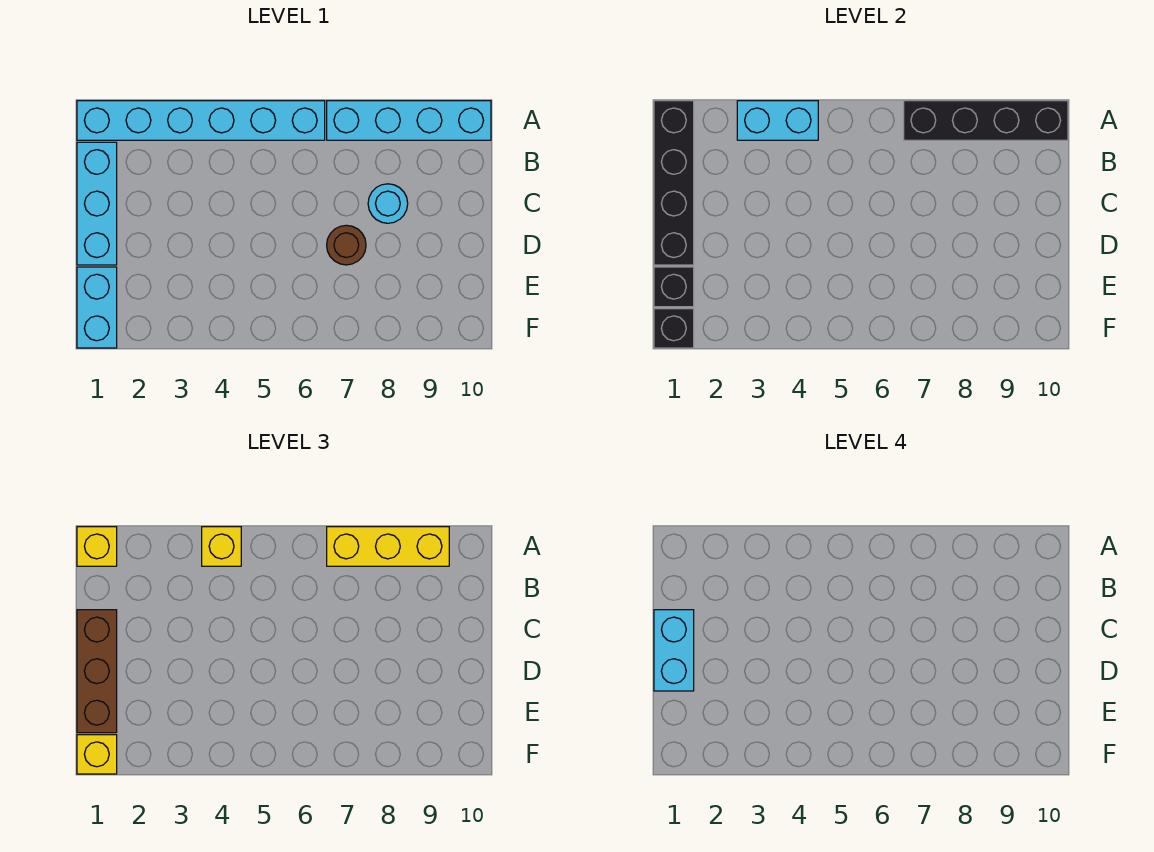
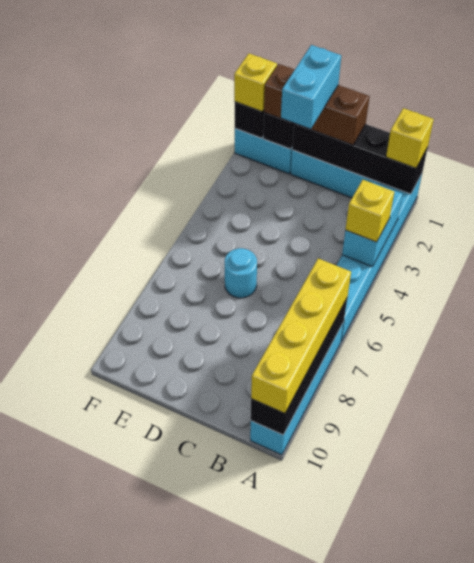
yellow brick A7:A9 level 3 -> yellow brick A7:A10 level 3
cyan brick C1:D1 level 4 -> cyan brick D1:D2 level 4
cyan round brick C8 level 1 -> cyan round brick D6 level 1
brown round brick D7 level 1 -> none

